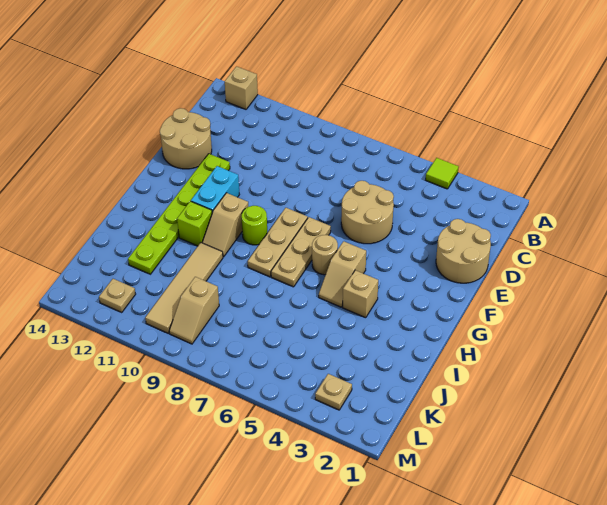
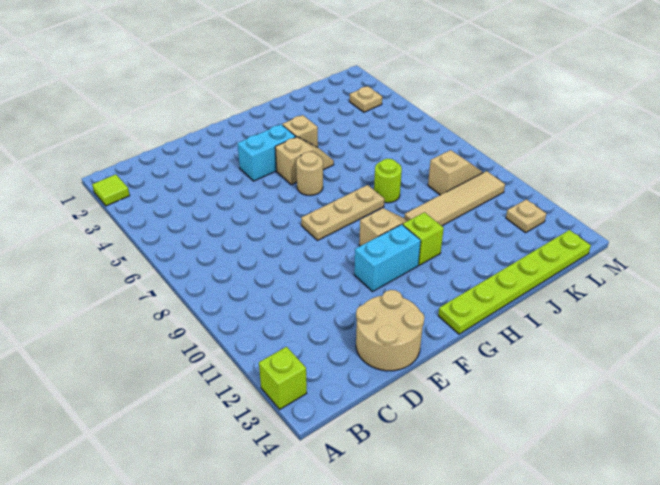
lime tile A4 level 1 -> lime tile A2 level 1
tan brick A13 level 1 -> lime brick A13 level 1
tan round brick D1:E2 level 1 -> none
tan round brick D5:E6 level 1 -> none
lime plate E12:J12 level 1 -> lime plate G14:L14 level 1
none -> cyan brick F4:G4 level 1
tan plate F7:H7 level 1 -> none
lime round brick G9 level 1 -> lime round brick I8 level 1

